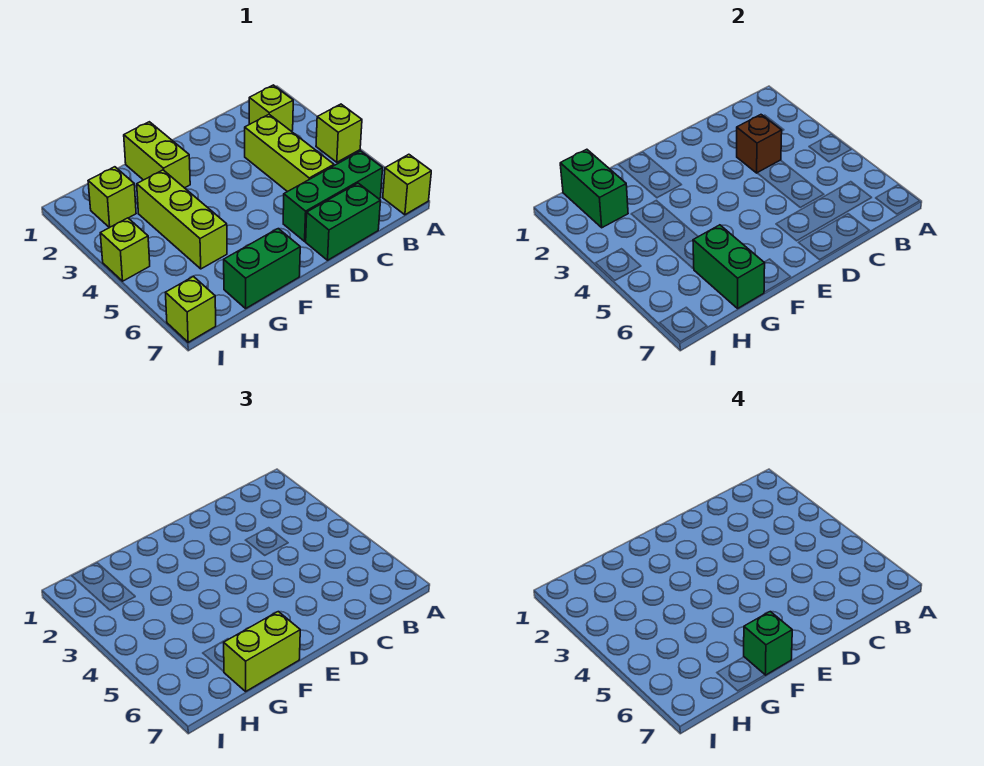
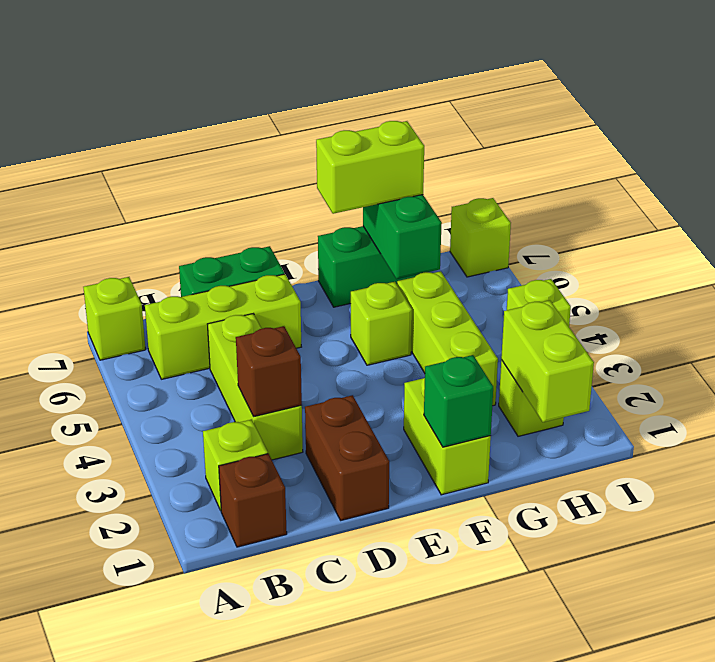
lime brick A4 level 1 -> lime brick F5 level 1
none -> brown brick B1 level 1
green brick B6:D6 level 1 -> lime brick B6:D6 level 1
none -> brown brick D1:D2 level 1
green brick F7 level 4 -> green brick F1 level 2
green brick H1:H2 level 2 -> lime brick H1:H2 level 2

